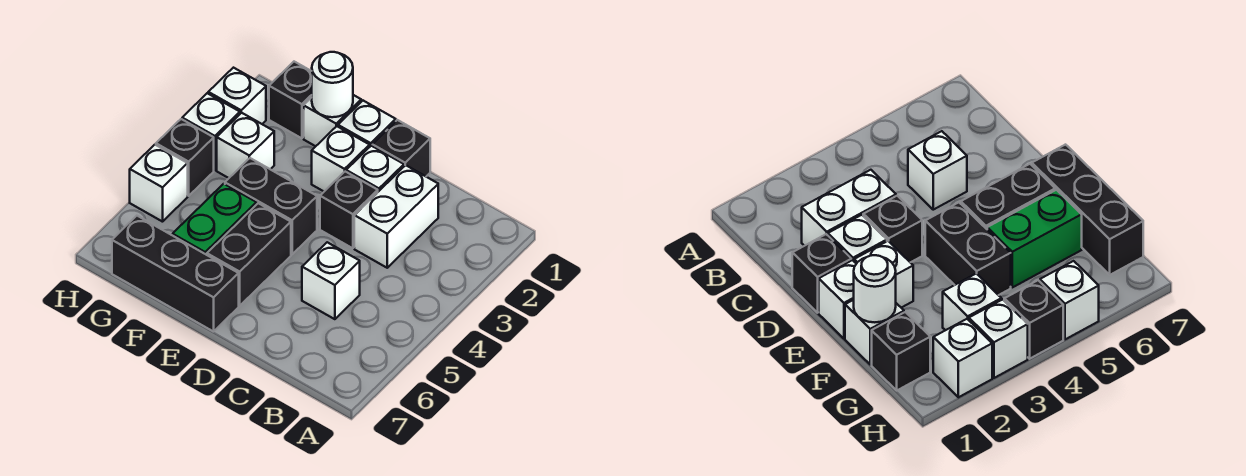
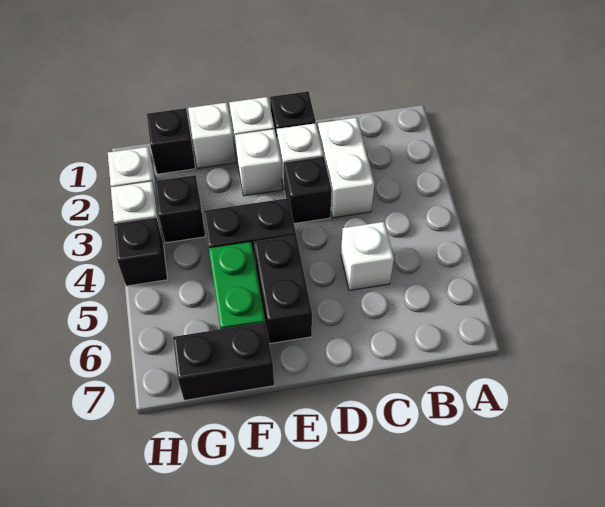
black brick E7:G7 level 1 -> black brick F7:G7 level 1
white round brick F1 level 2 -> none
white brick G3 level 1 -> black brick G3 level 1
white brick H5 level 1 -> none

